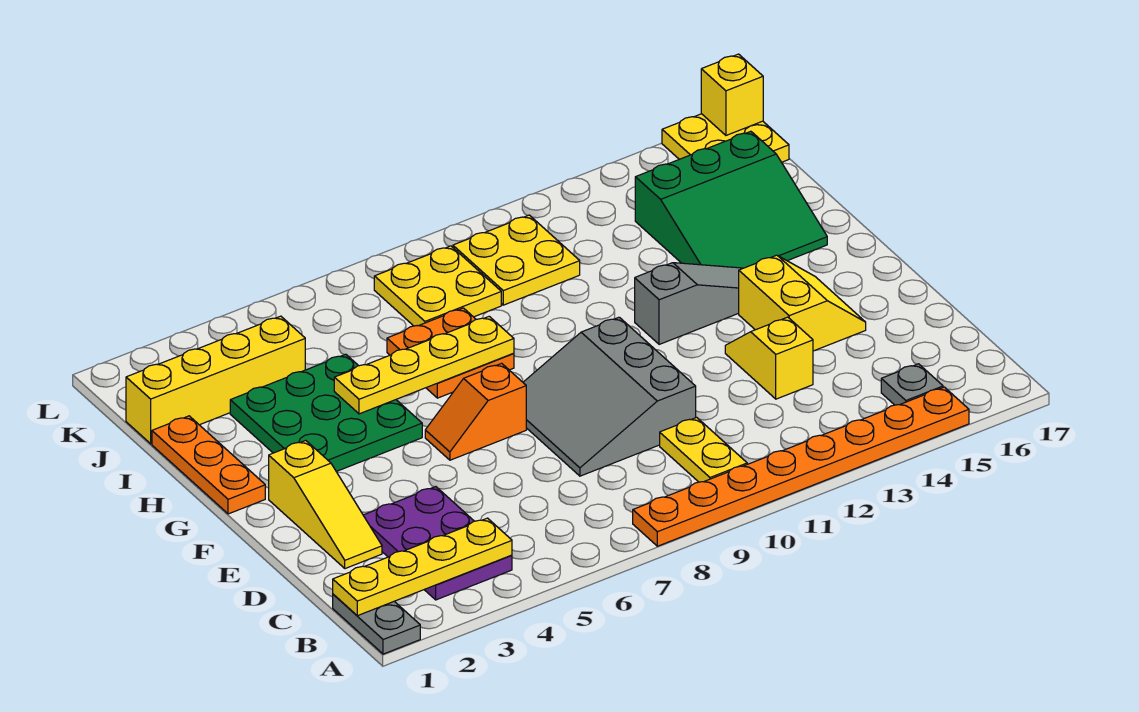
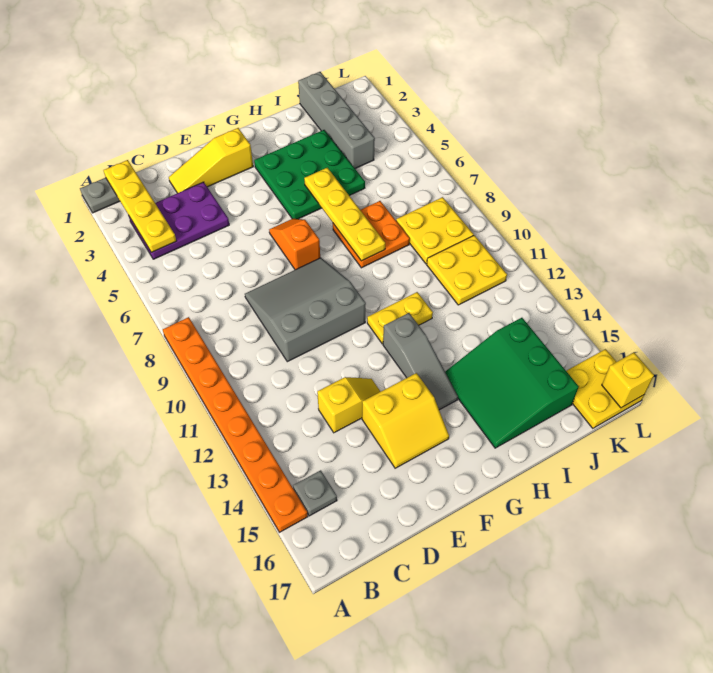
yellow plate B10:C10 level 1 -> yellow plate G11:H11 level 1
orange plate G1:I1 level 1 -> none
yellow brick J1:J4 level 1 -> grey brick J1:J4 level 1

